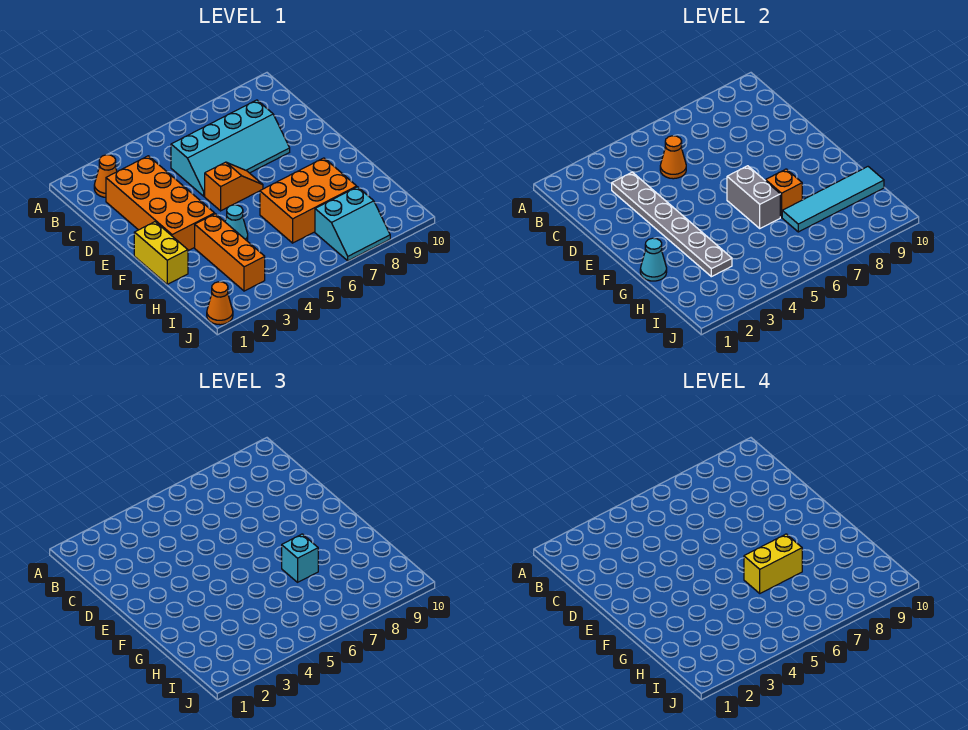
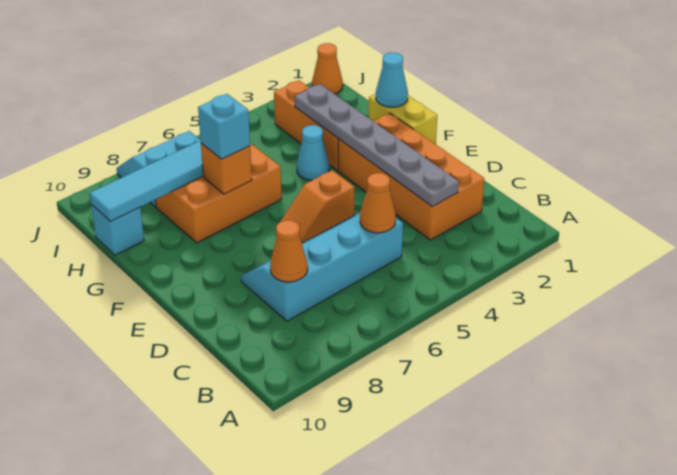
orange cone B2 level 1 -> orange cone C8 level 2
grey brick F6:G6 level 2 -> none
yellow brick G6:G7 level 4 -> none
none -> cyan brick H10 level 1

